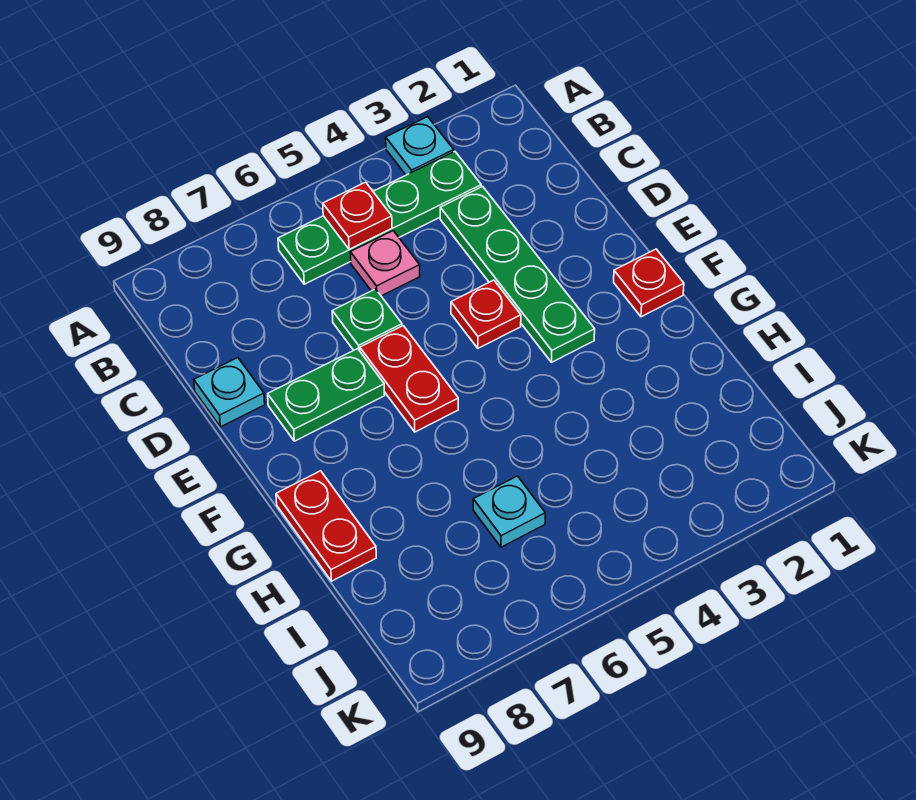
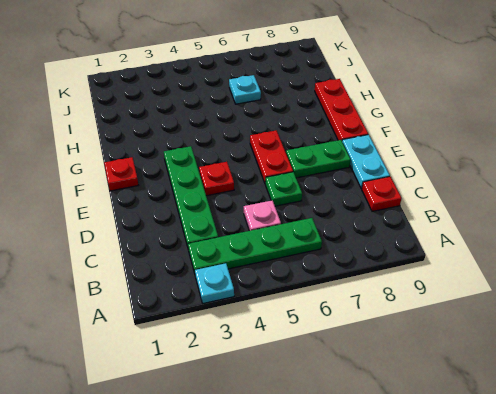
red plate B5 level 2 -> red plate C9 level 1
cyan plate D9 level 1 -> cyan plate D9:E9 level 1
red plate G9:H9 level 1 -> red plate F9:H9 level 1

